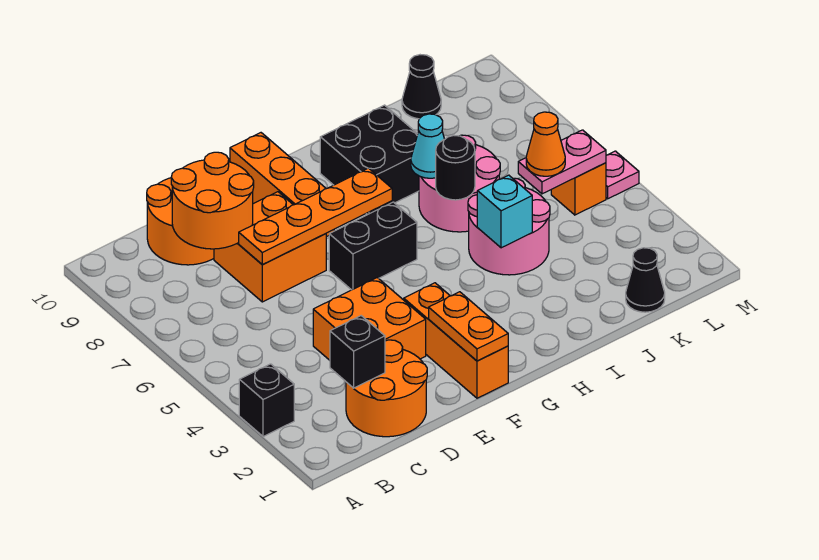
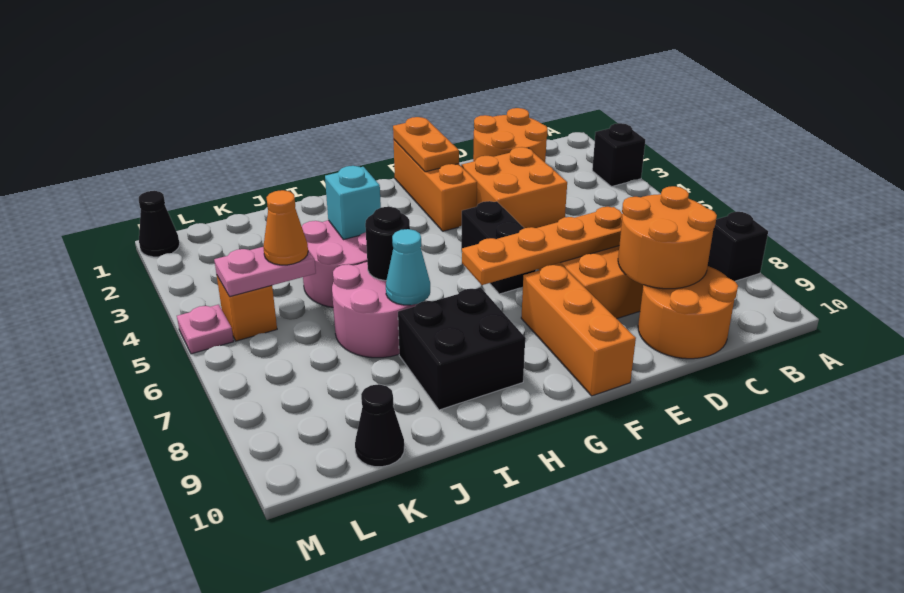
black brick C2 level 2 -> black brick A8 level 1
black brick F6:G6 level 1 -> black brick F5:F6 level 1
black cone K1 level 1 -> black cone M1 level 1

